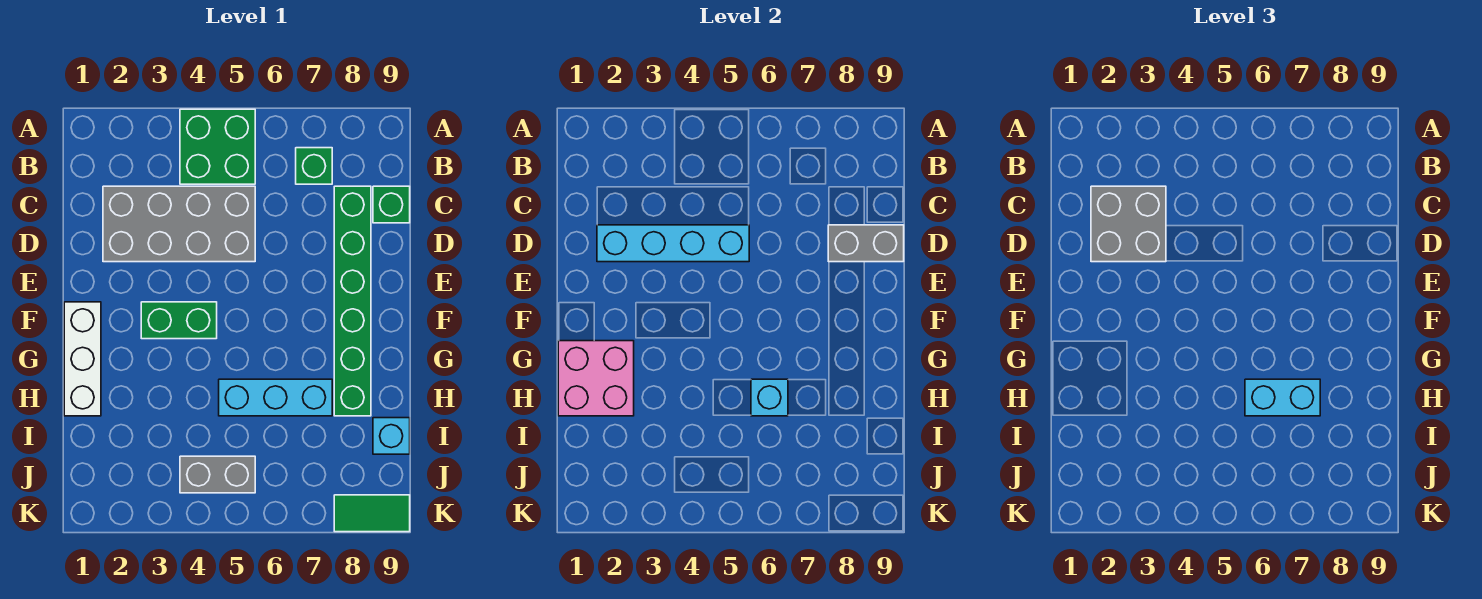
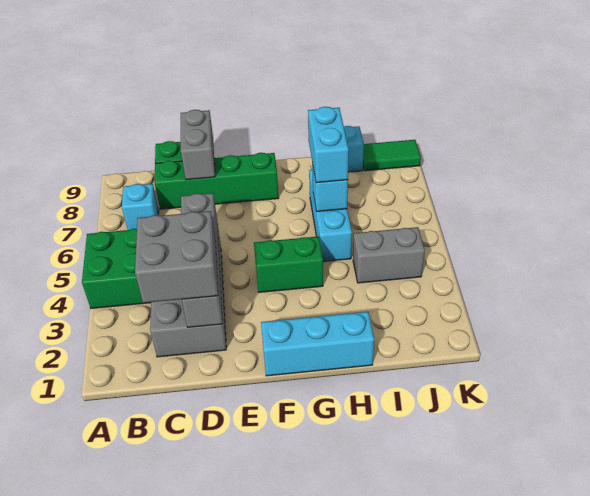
green brick B7 level 1 -> cyan brick B7 level 1
green brick C8:H8 level 1 -> green brick C8:F8 level 1
cyan brick D2:D5 level 2 -> grey brick D2:D5 level 2
white brick F1:H1 level 1 -> cyan brick F1:H1 level 1
green brick F3:F4 level 1 -> green brick F4:G4 level 1
pink brick G1:H2 level 2 -> none
grey brick J4:J5 level 1 -> grey brick I4:J4 level 1
green tile K8:K9 level 1 -> green tile J9:K9 level 1

